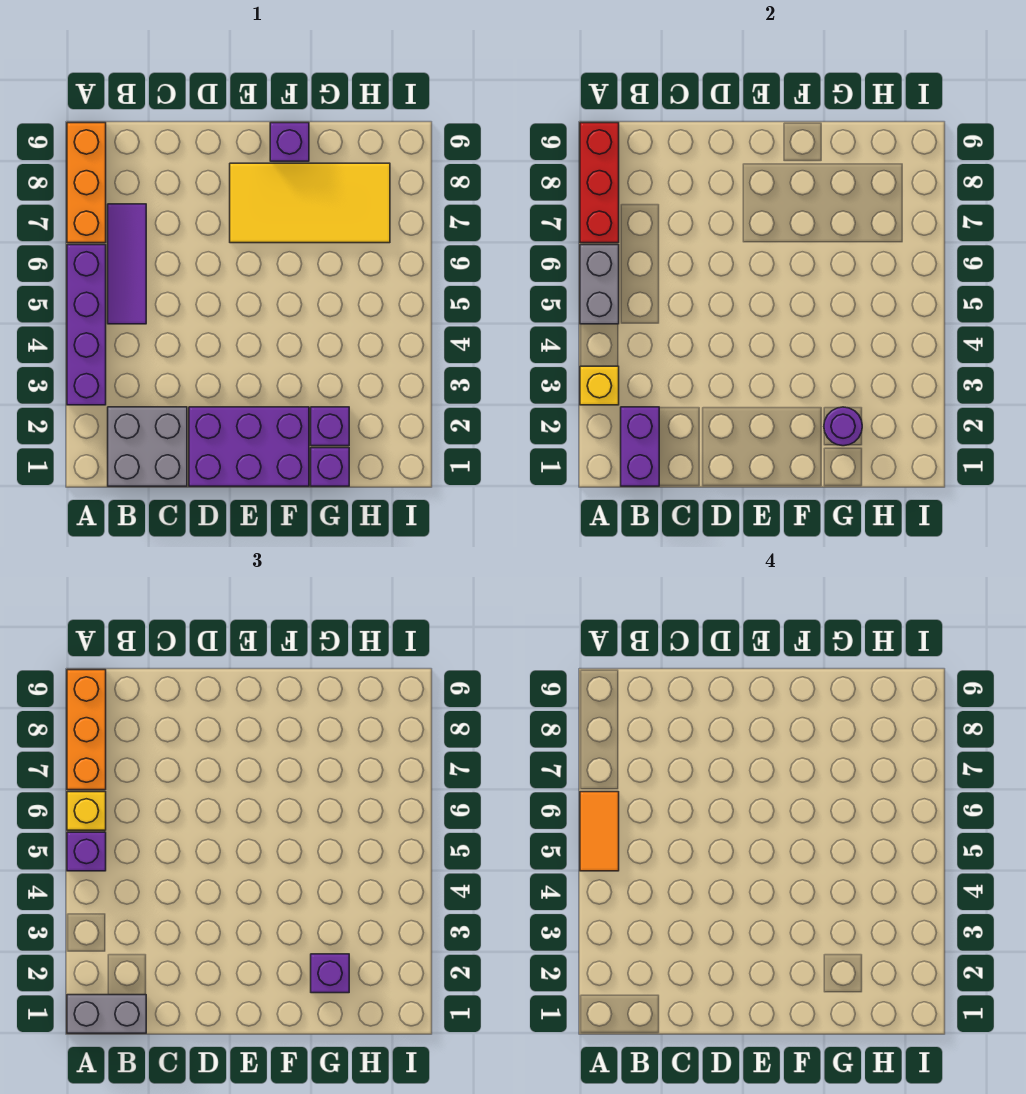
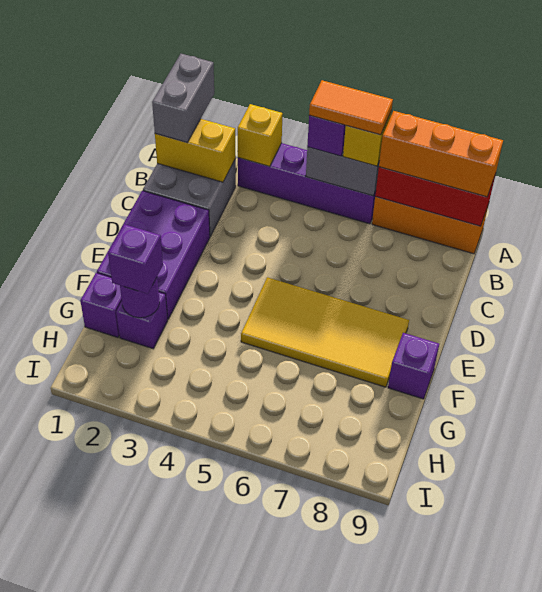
purple brick B1:B2 level 2 -> yellow brick B1:B2 level 2
purple tile B5:B7 level 1 -> none
yellow tile E7:H8 level 1 -> yellow tile E5:F8 level 1

